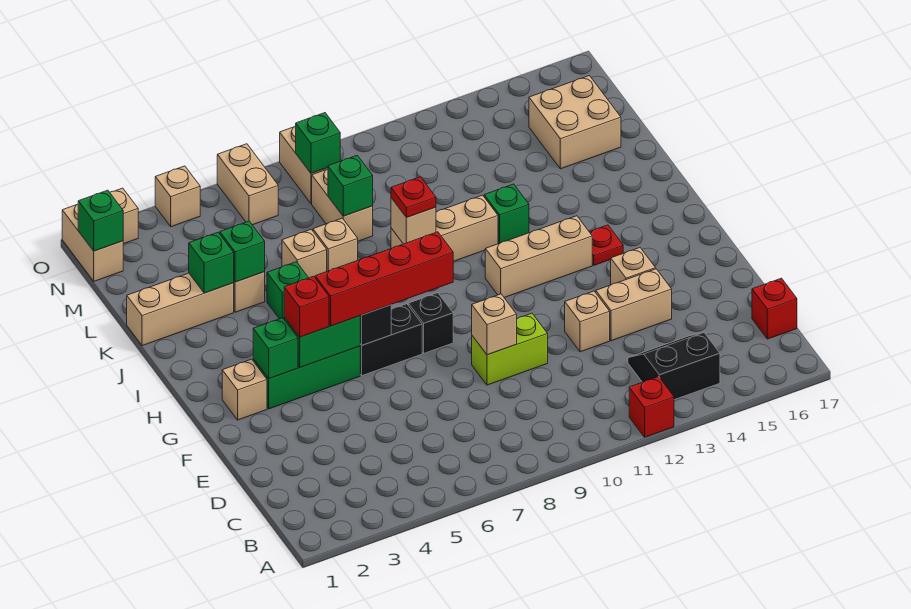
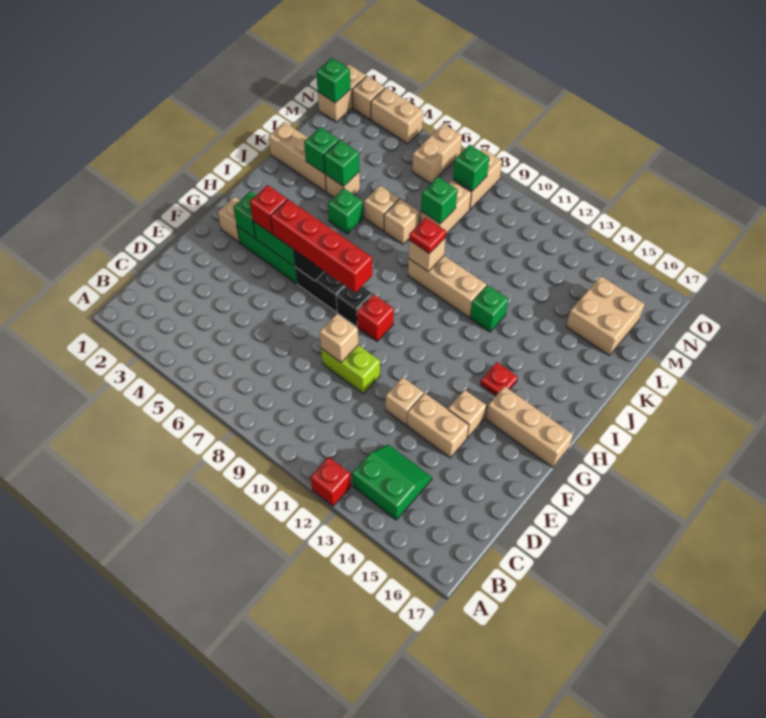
black slope B13:C14 level 1 top B -> green slope B13:C14 level 1 top B
red brick C17 level 1 -> red brick G9 level 1
tan brick H11:H13 level 1 -> tan brick G15:G17 level 1
tan brick O4 level 1 -> tan brick O3:O4 level 1

